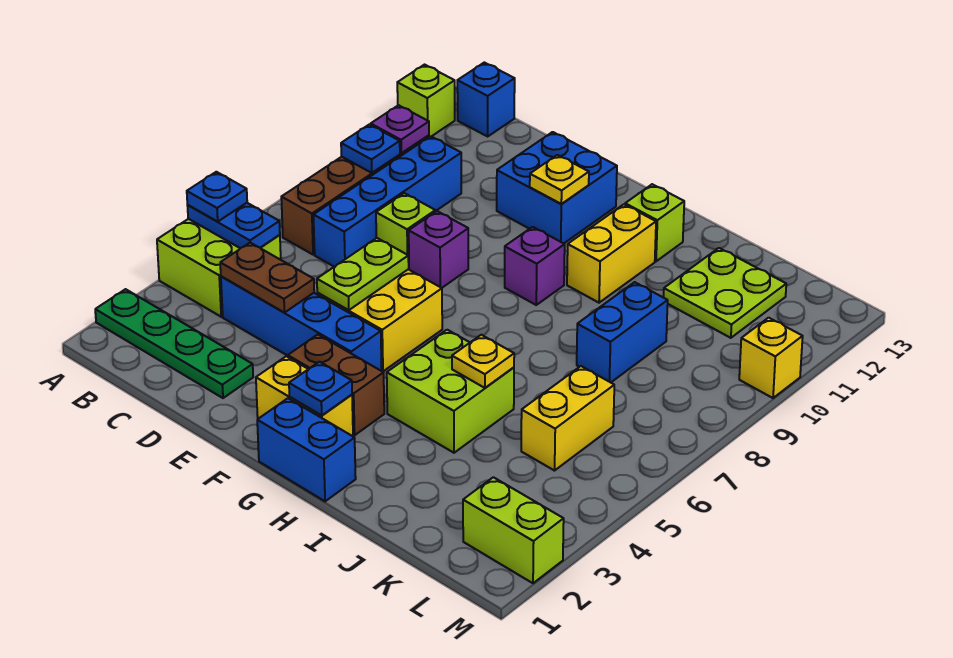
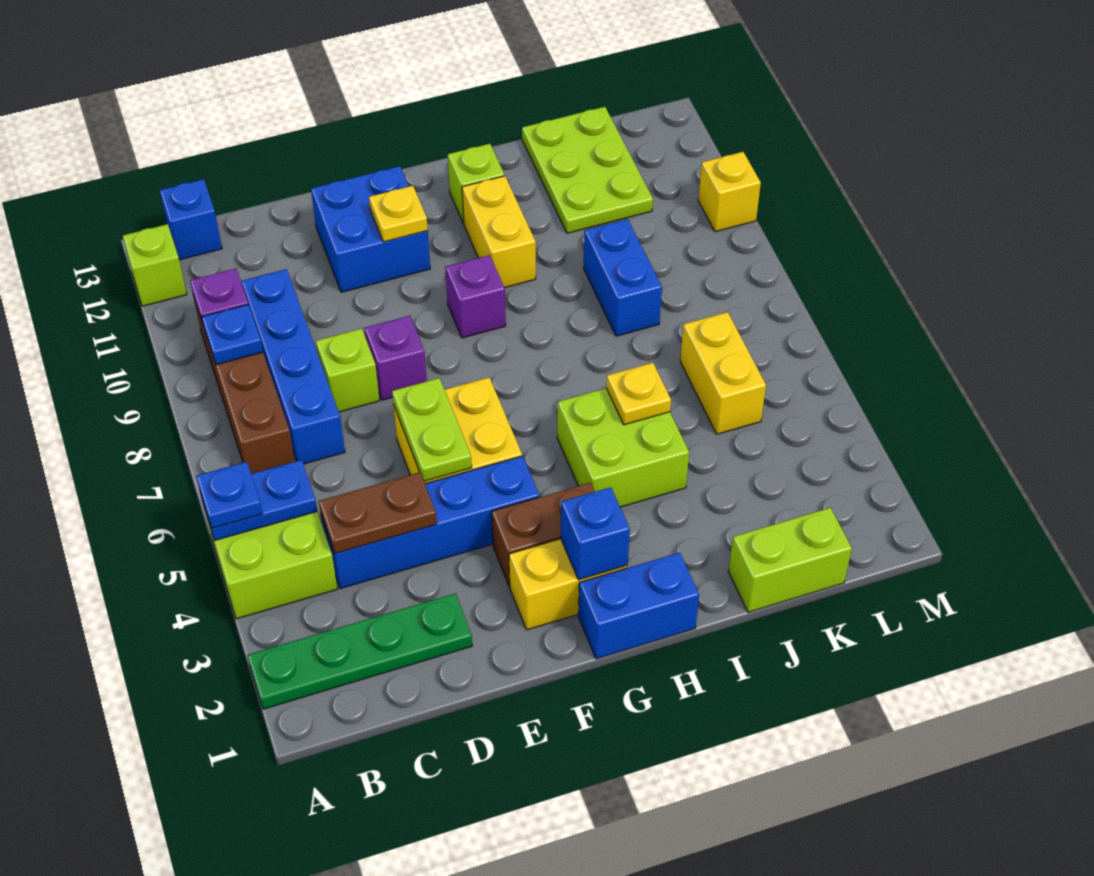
blue plate G2 level 2 -> blue brick G2 level 2
lime plate J11:K12 level 1 -> lime plate J11:K13 level 1
lime brick L2:M2 level 1 -> lime brick J1:K1 level 1

